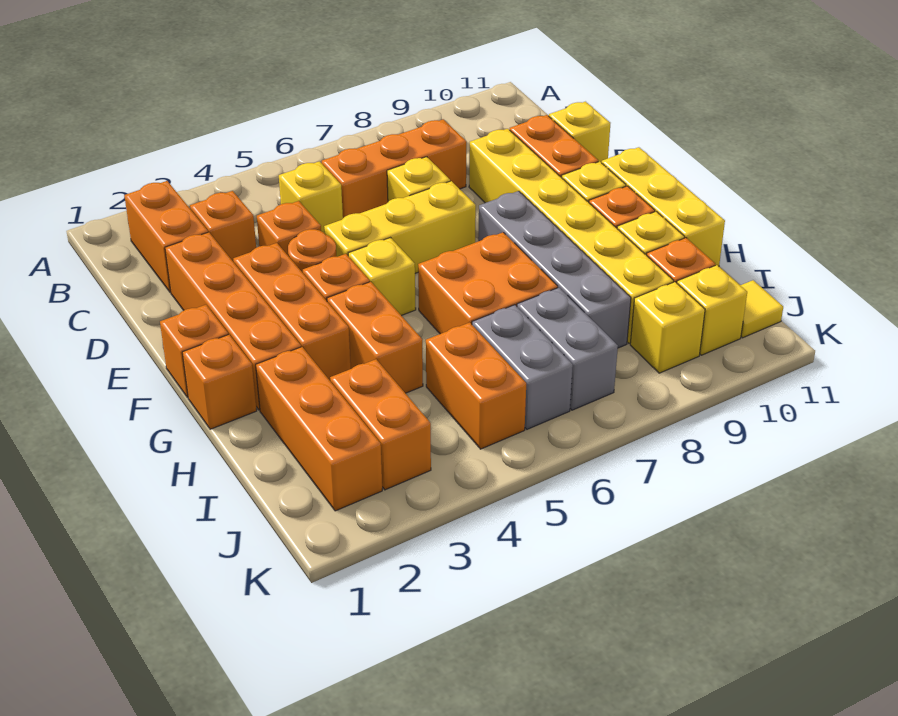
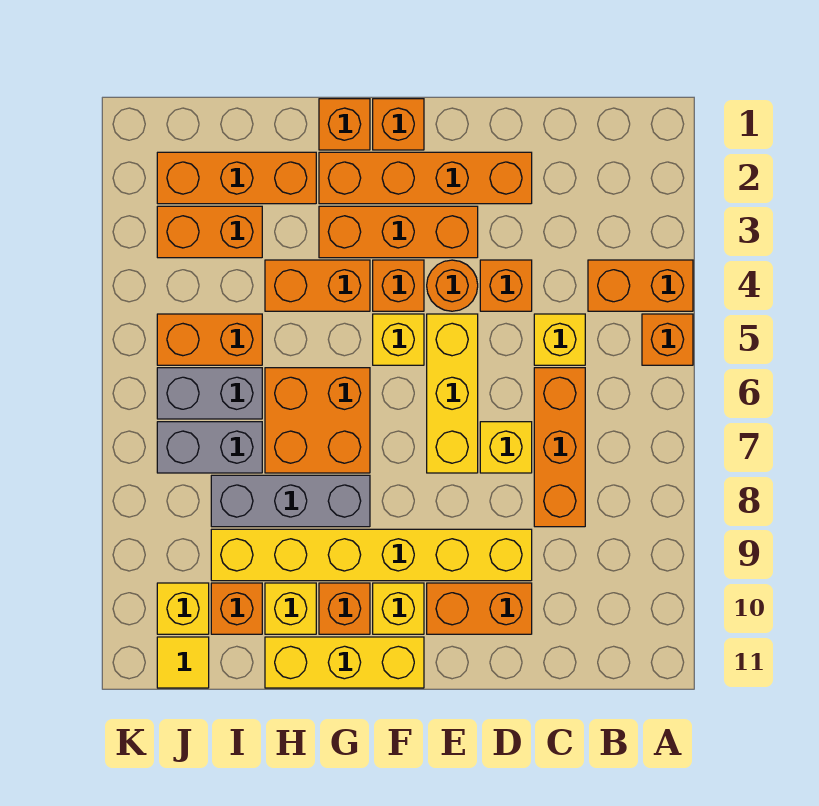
orange brick B2:C2 level 1 -> orange brick A4:B4 level 1
orange brick C3 level 1 -> orange brick A5 level 1
yellow brick D11 level 1 -> none
grey brick F8:I8 level 1 -> grey brick G8:I8 level 1
yellow brick J9 level 1 -> none

